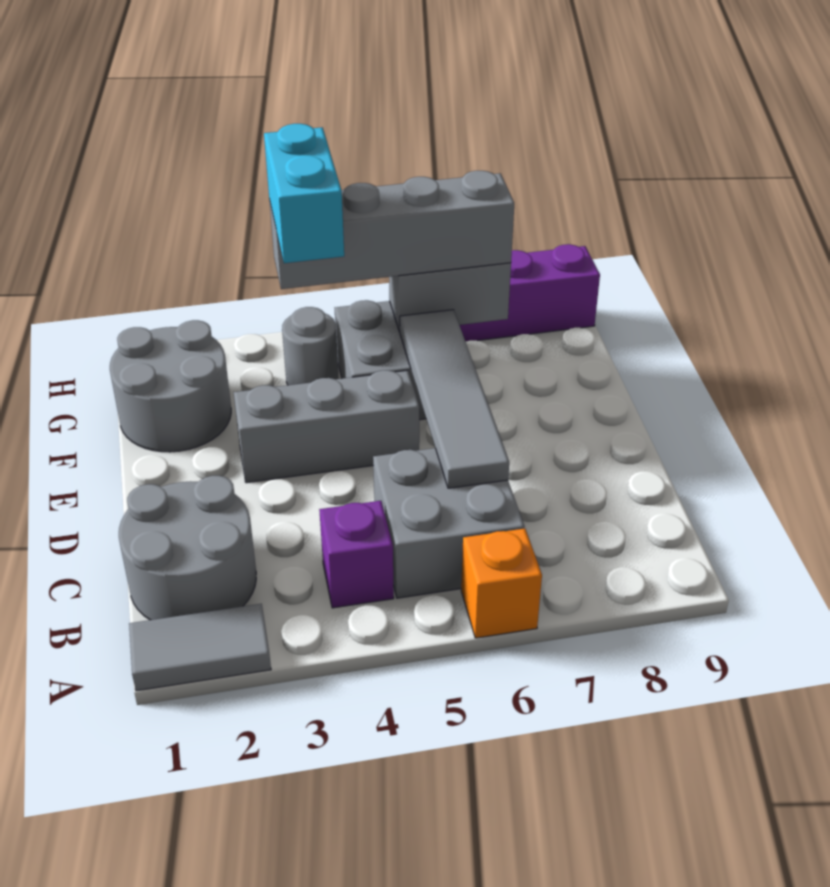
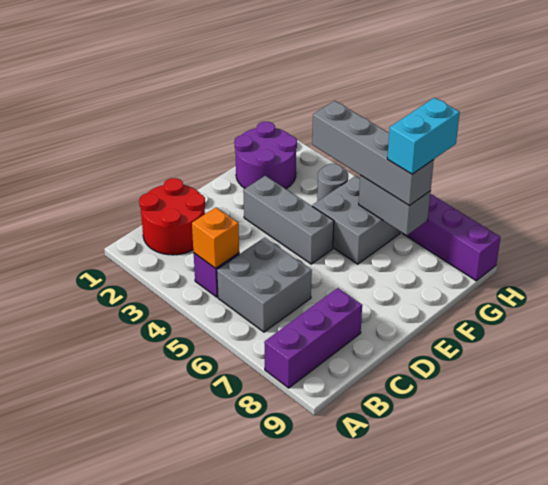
grey tile A1:A2 level 1 -> none
orange brick A6 level 1 -> orange brick B4 level 2
none -> purple brick A8:C8 level 1
grey round brick B1:C2 level 1 -> red round brick B1:C2 level 1
grey tile C6:F6 level 2 -> none
grey round brick F1:G2 level 1 -> purple round brick F1:G2 level 1
cyan brick F4:G4 level 4 -> cyan brick G7:H7 level 4

